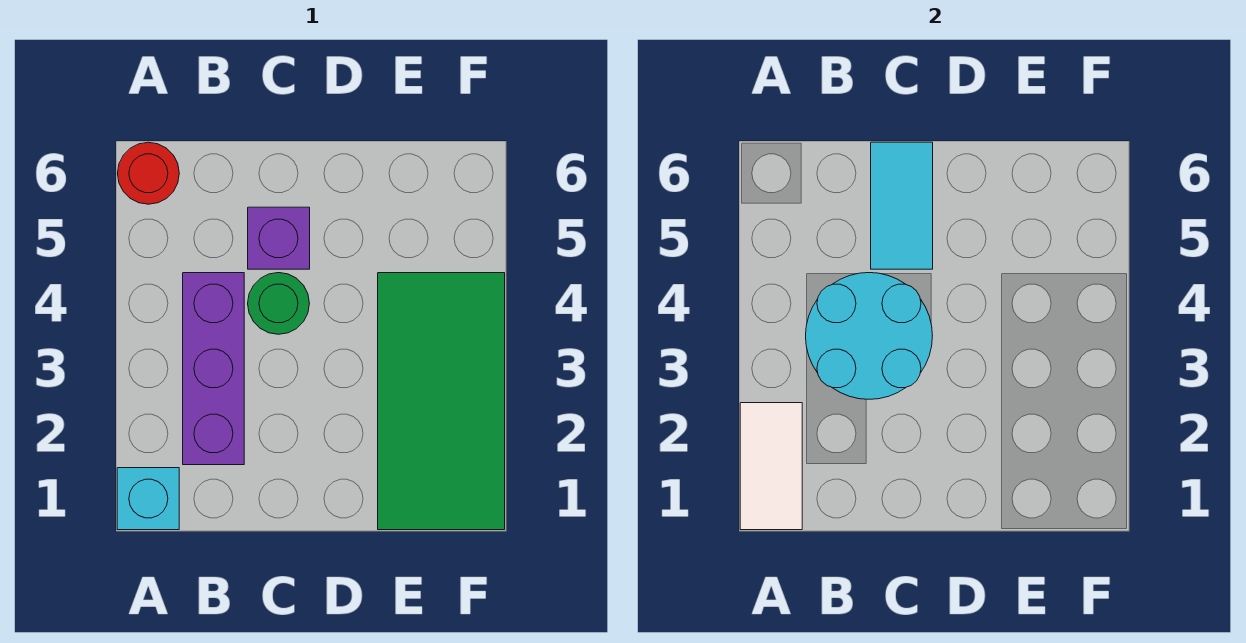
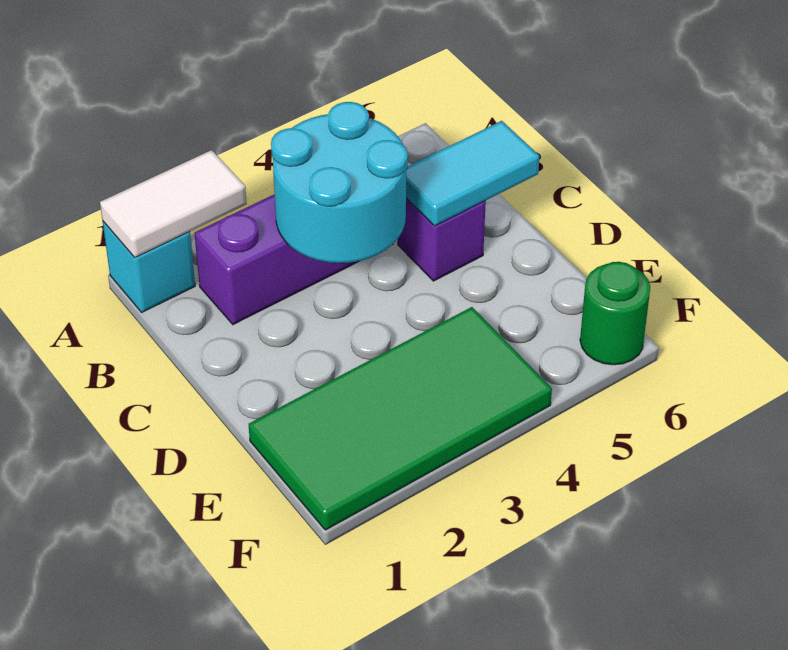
red round brick A6 level 1 -> none
green round brick C4 level 1 -> green round brick F6 level 1

